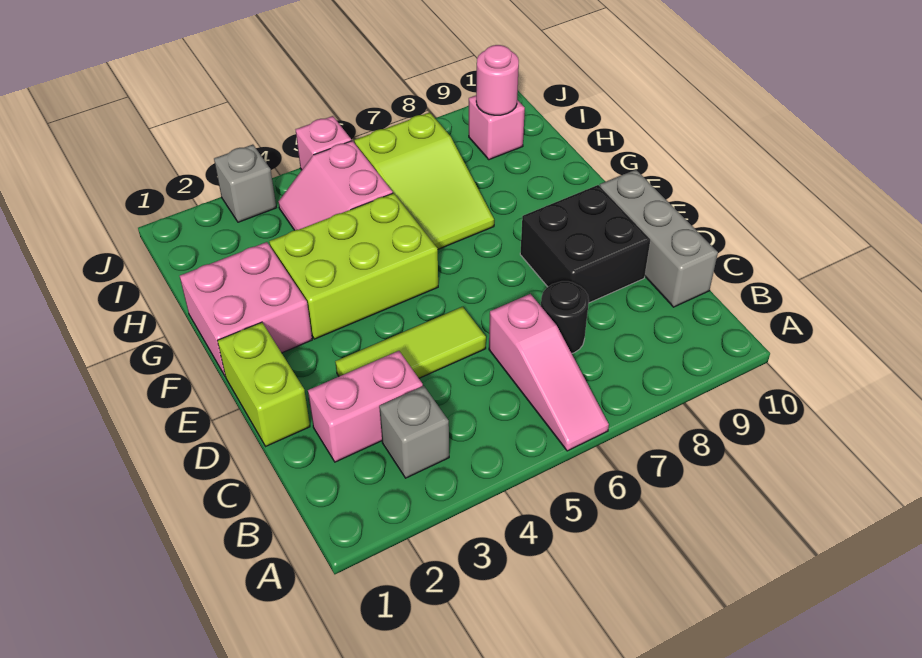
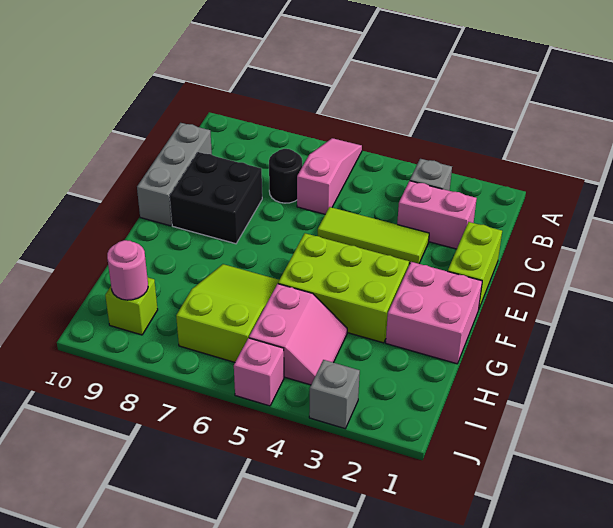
pink brick I9 level 1 -> lime brick I9 level 1

